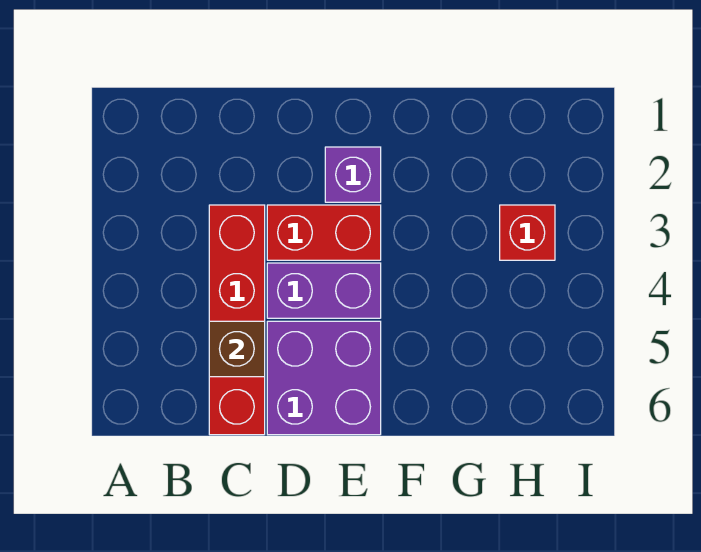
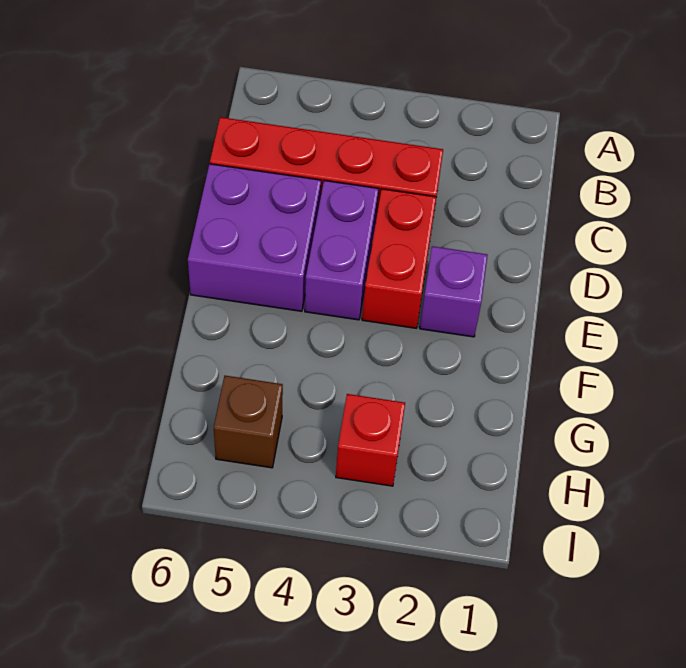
brown brick C5 level 2 -> brown brick H5 level 1

